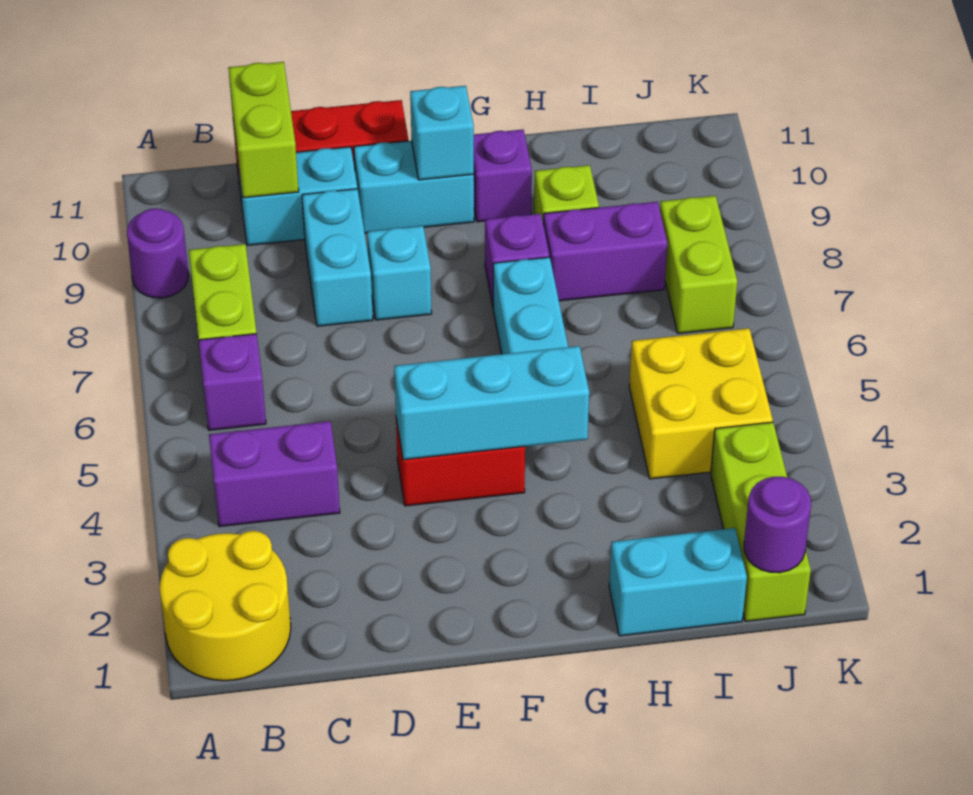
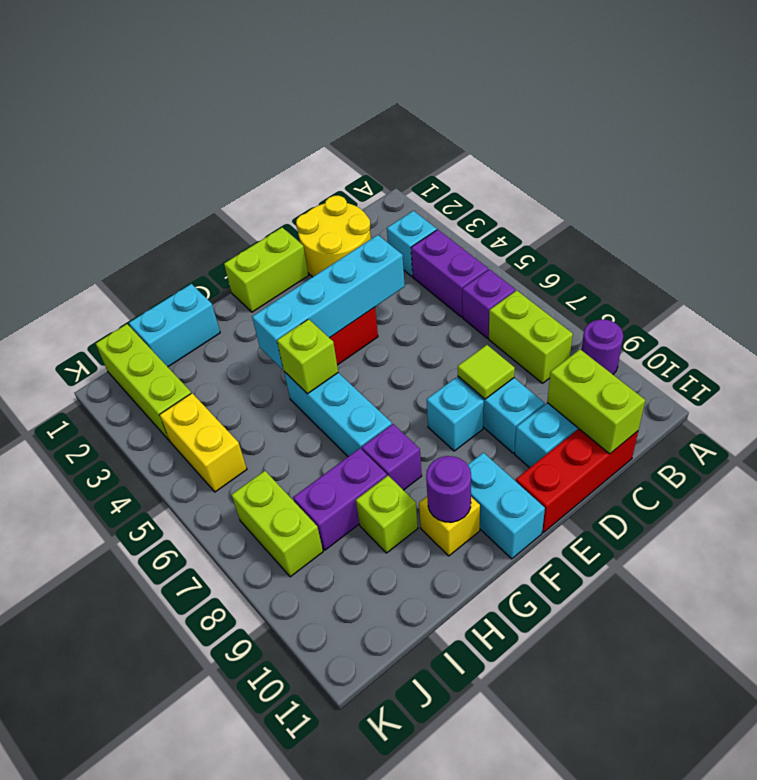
yellow round brick A1:B2 level 1 -> yellow round brick C1:D2 level 1
purple brick B4:C4 level 1 -> purple brick B4:B5 level 1
none -> lime tile D8 level 2
none -> lime brick E1:F1 level 1
cyan brick E4:G4 level 2 -> cyan brick D4:G4 level 2
cyan brick E10:F10 level 1 -> cyan brick F10:F11 level 1
cyan brick F10 level 2 -> cyan brick B3 level 1
none -> lime brick G5 level 2
purple brick G10 level 1 -> yellow brick G10 level 1
yellow brick I4:J5 level 1 -> yellow brick J4:J5 level 1
purple round brick J1 level 2 -> purple round brick G10 level 2

